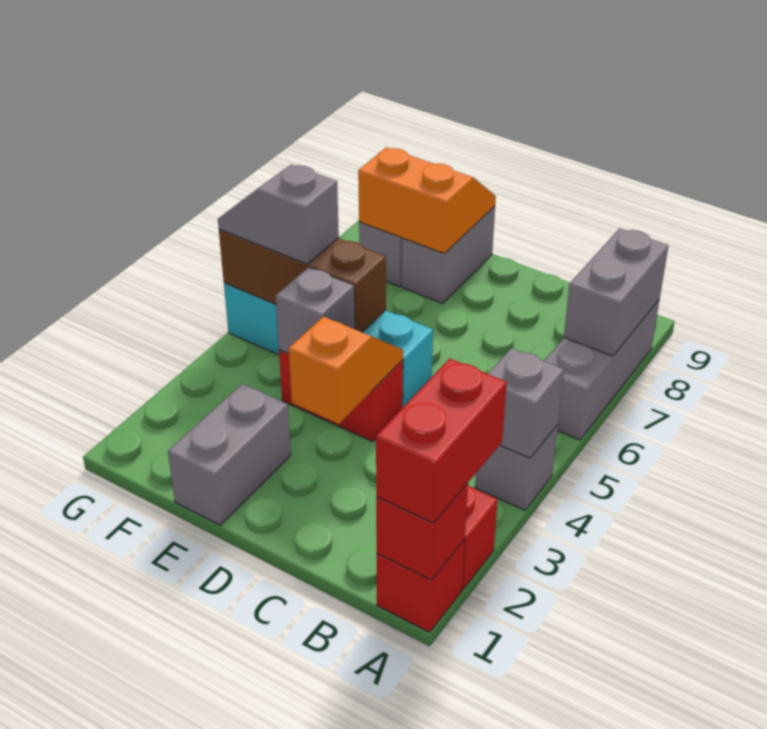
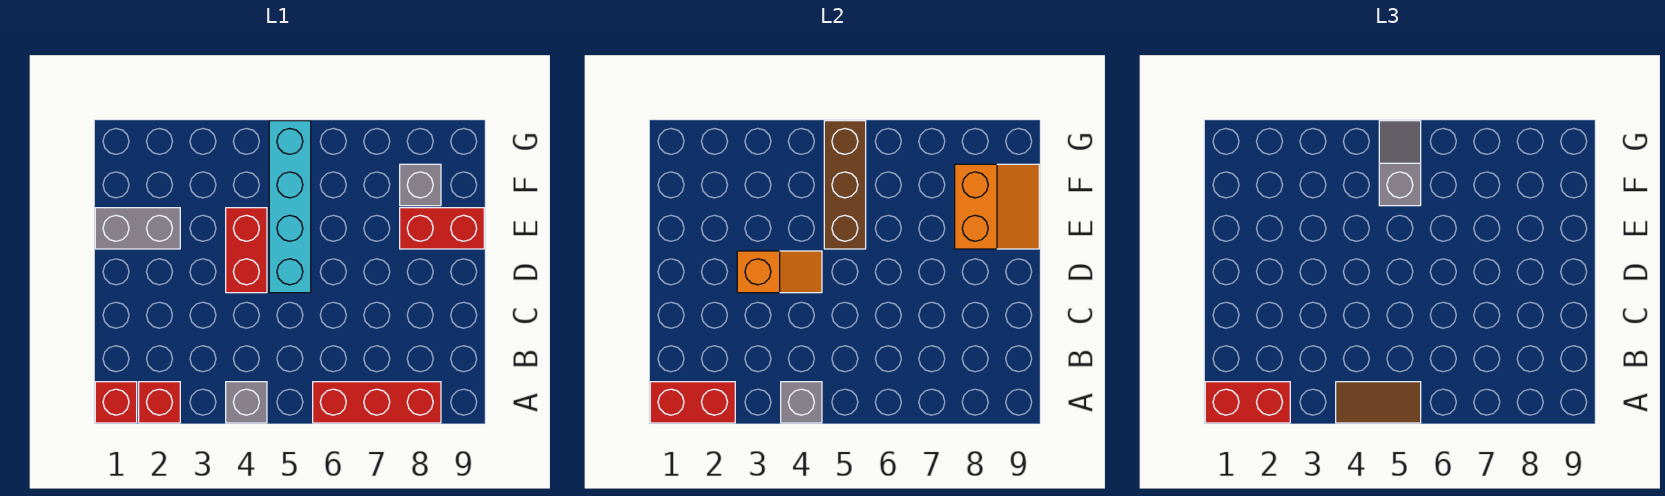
red brick A1 level 2 -> red brick A1:A2 level 2
none -> brown tile A4:A5 level 3
grey brick A6:A8 level 1 -> red brick A6:A8 level 1
grey brick A7:A8 level 2 -> none
grey brick E4 level 2 -> none
grey brick E8:E9 level 1 -> red brick E8:E9 level 1

